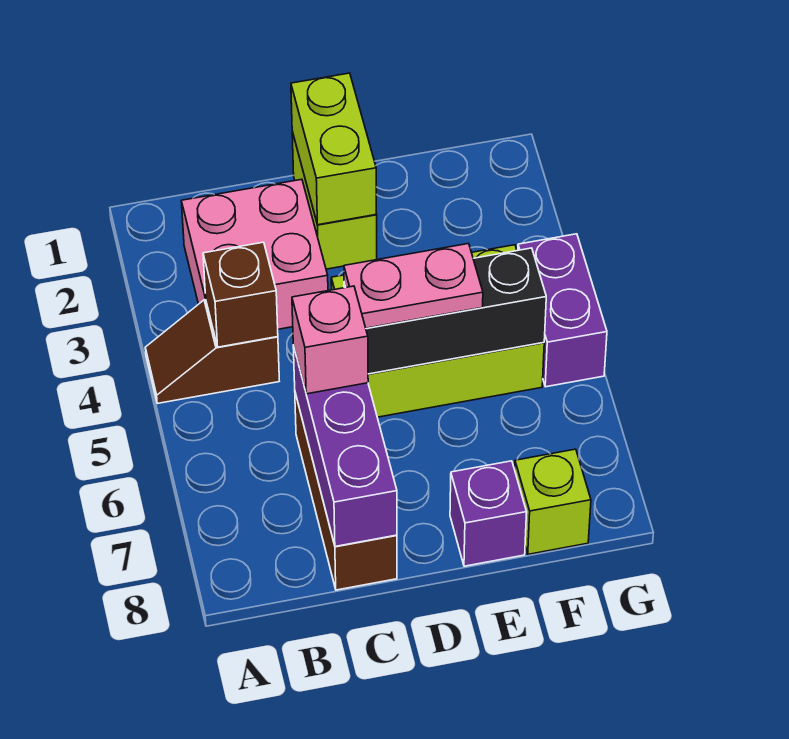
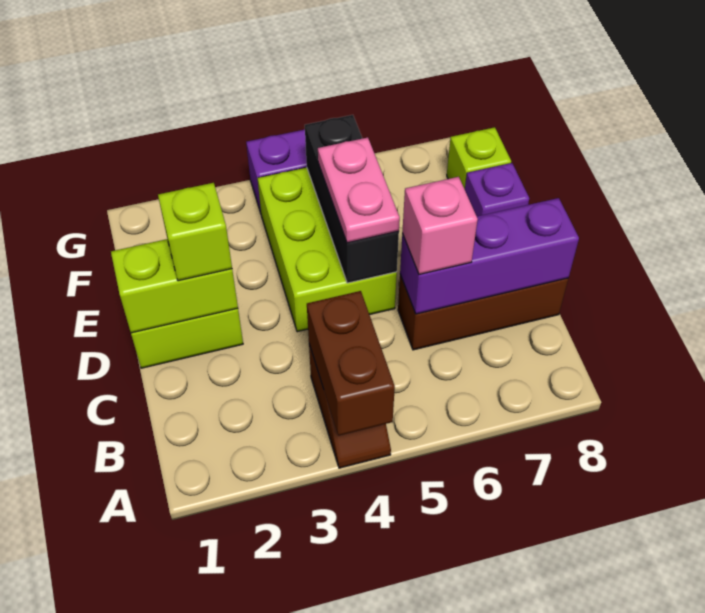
pink brick B2:C3 level 1 -> none
brown brick B4 level 2 -> brown brick A4:B4 level 2
none -> lime brick D2 level 3

